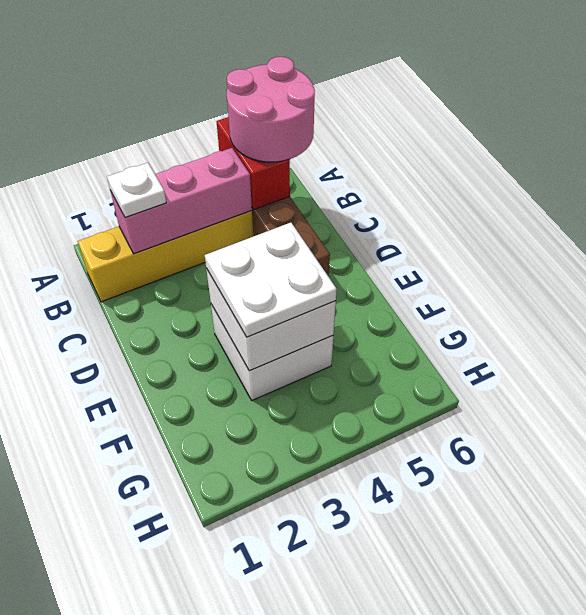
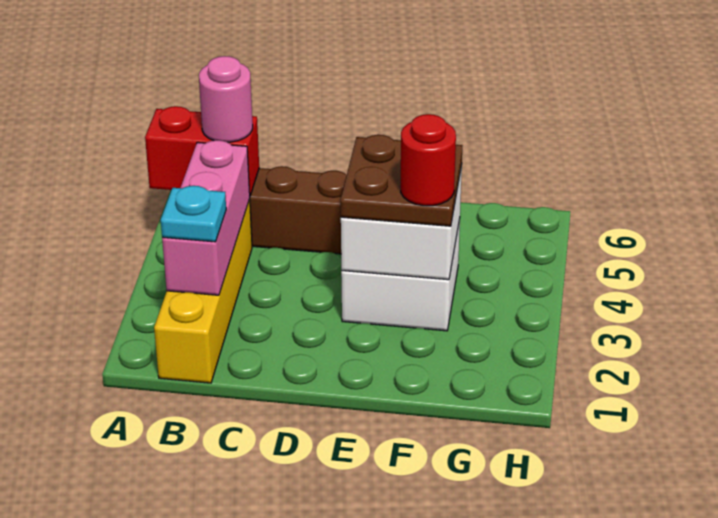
pink round brick A5:B6 level 3 -> pink round brick B5 level 3
white plate B2 level 3 -> cyan plate B2 level 3
white plate E3:F4 level 3 -> brown plate E3:F4 level 3
none -> red round brick F3 level 4

